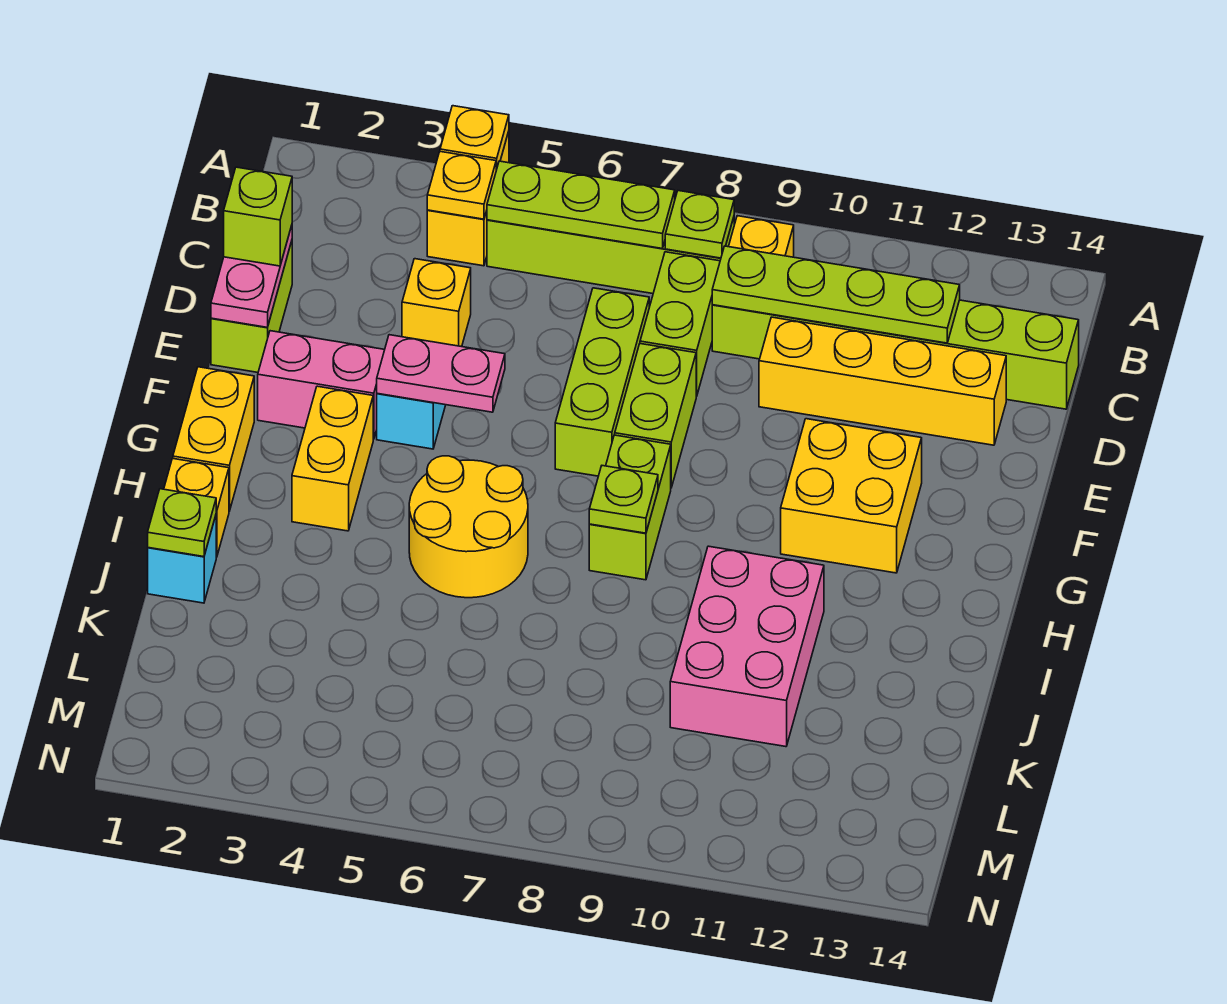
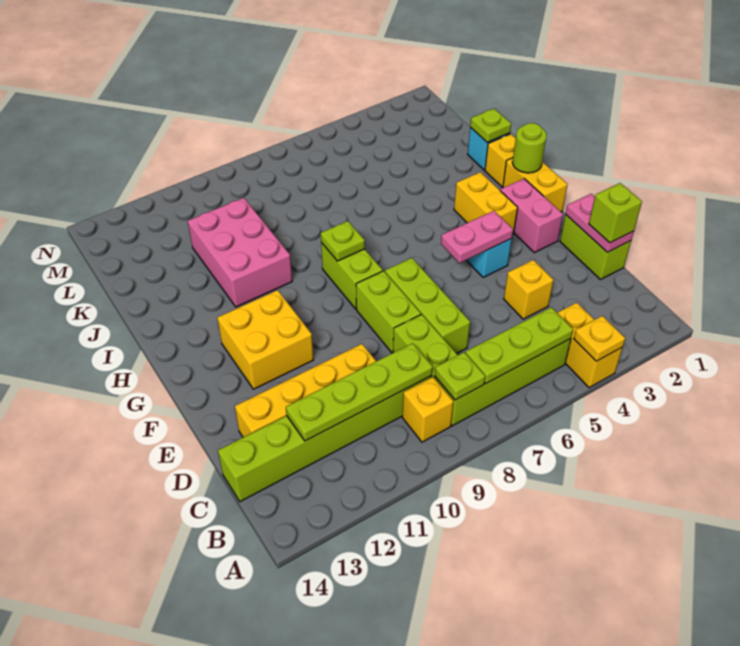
yellow plate B4 level 2 -> none
pink brick F2:F3 level 1 -> pink brick F2:G2 level 1
none -> lime round brick H1 level 2
yellow round brick H5:I6 level 1 -> none

